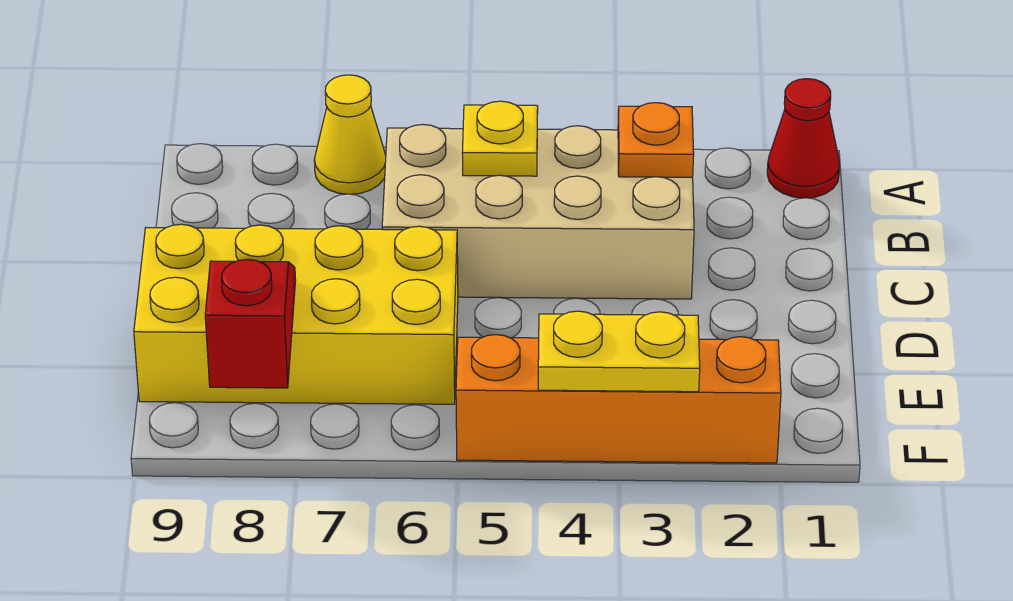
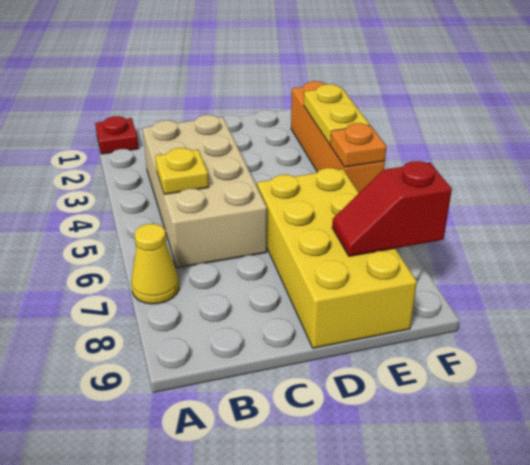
red cone A1 level 1 -> red plate A1 level 1
orange plate B3 level 2 -> orange plate F5 level 2

